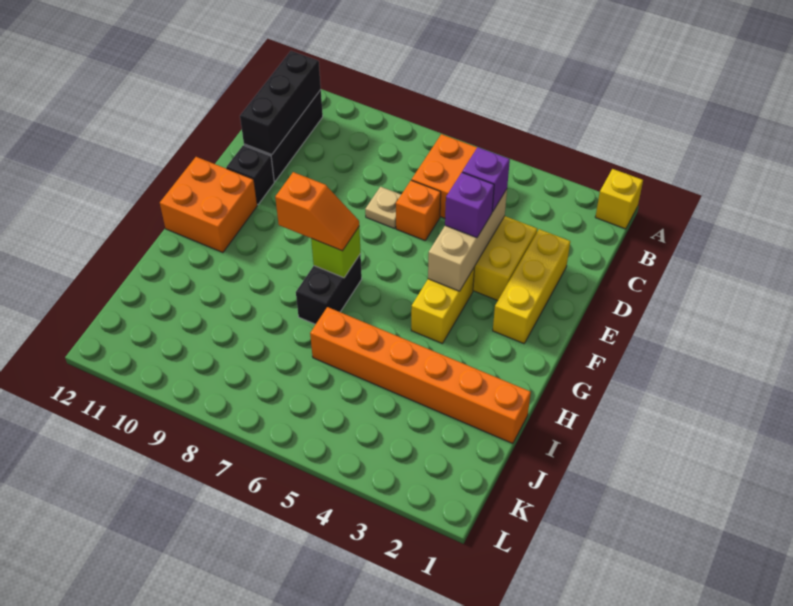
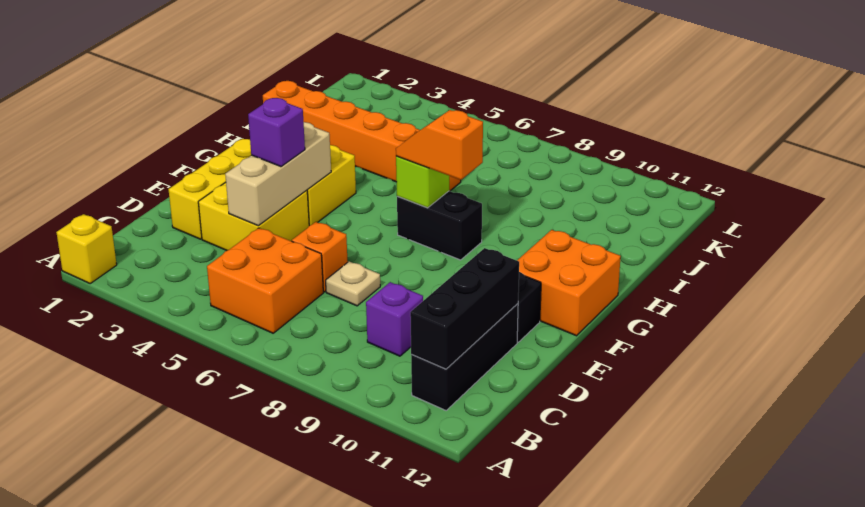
purple brick D4 level 3 -> purple brick C9 level 1
black brick G7:H7 level 1 -> black brick G7:G8 level 1

